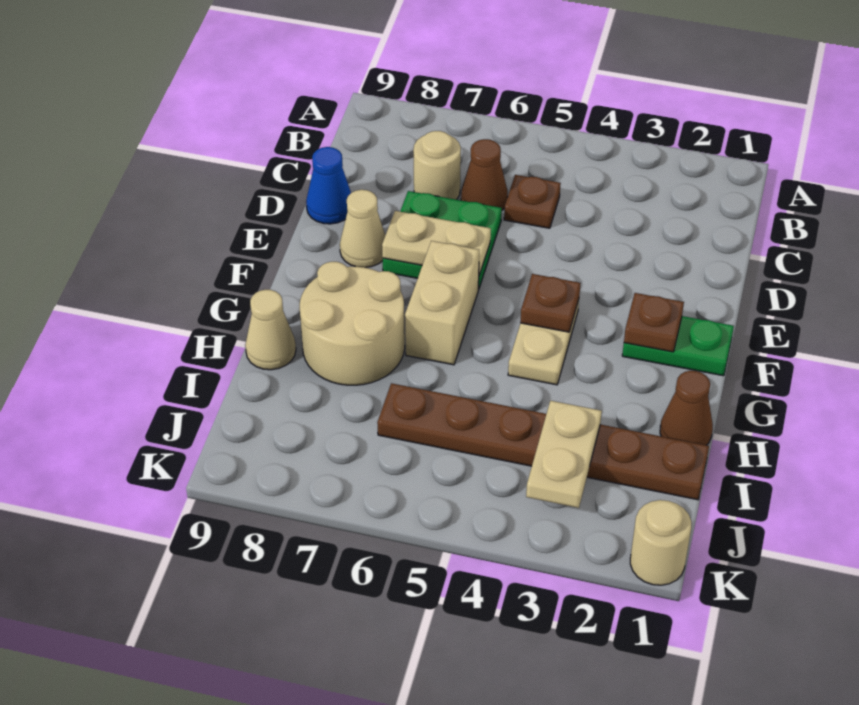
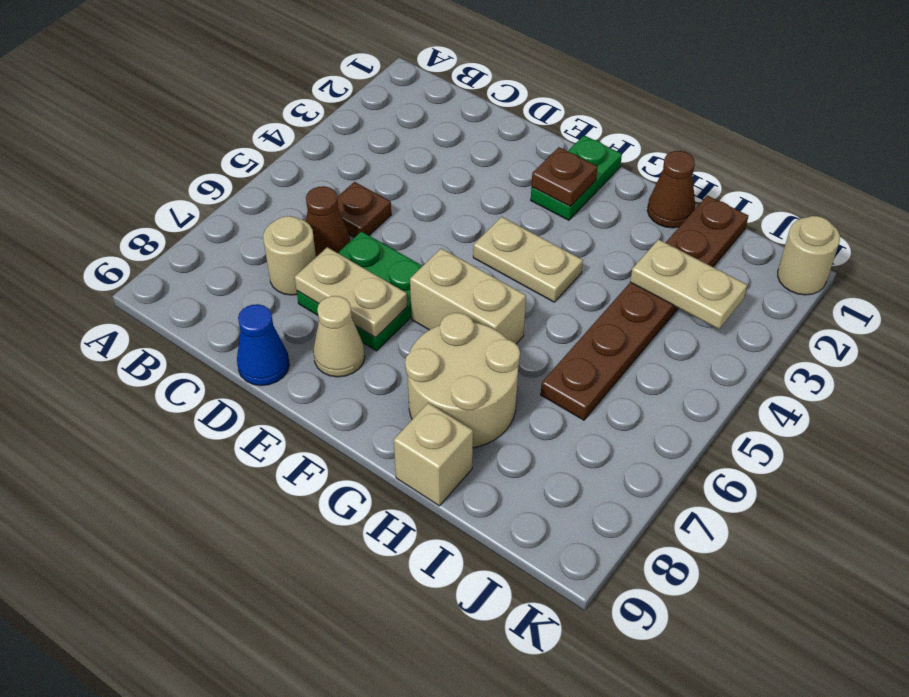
tan plate E6:E7 level 2 -> tan plate D7:E7 level 2
brown plate F4 level 2 -> none
tan cone H9 level 1 -> tan brick H9 level 1

